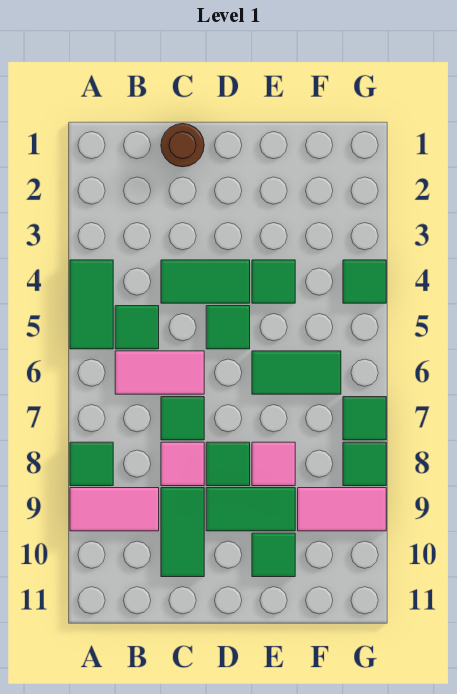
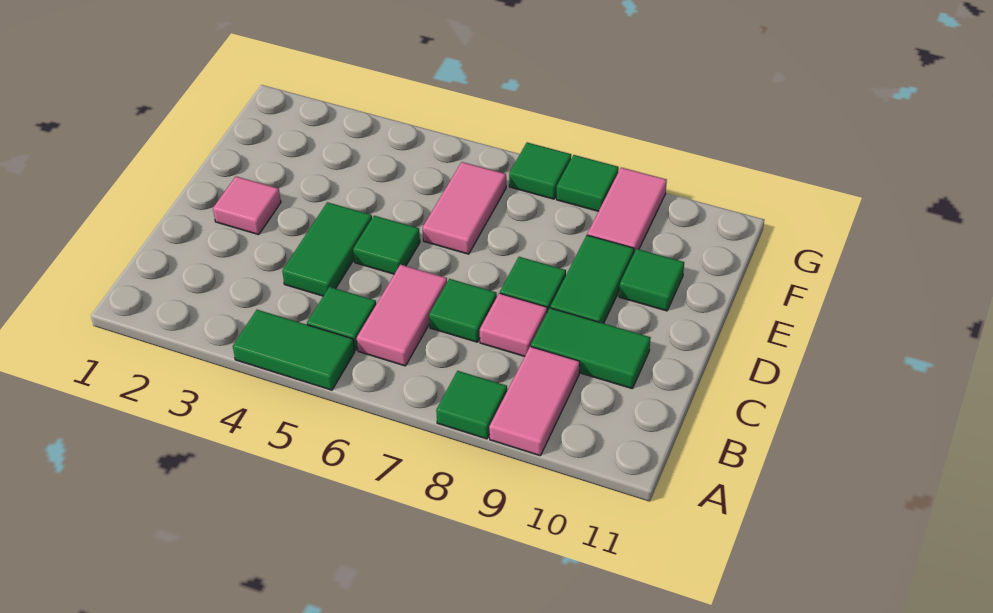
brown round brick C1 level 1 -> none
green tile E4 level 1 -> none
green tile E6:F6 level 1 -> pink tile E6:F6 level 1
pink tile E8 level 1 -> pink tile D2 level 1
green tile G4 level 1 -> none

